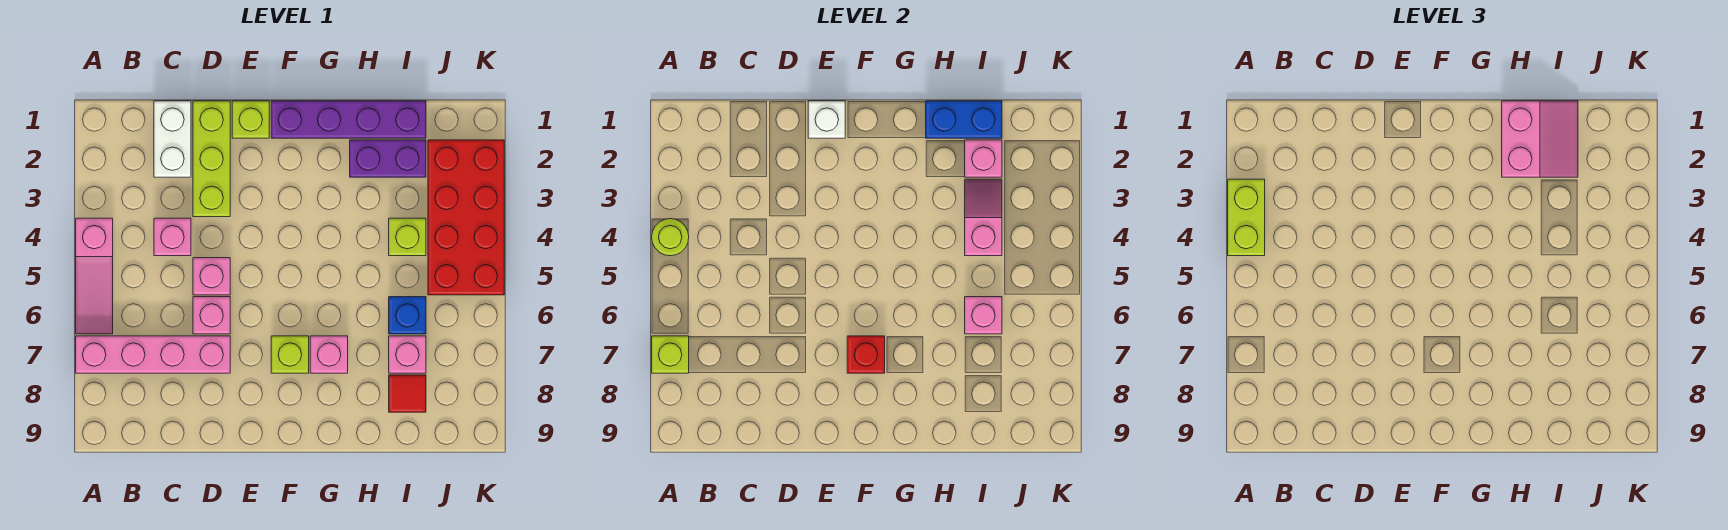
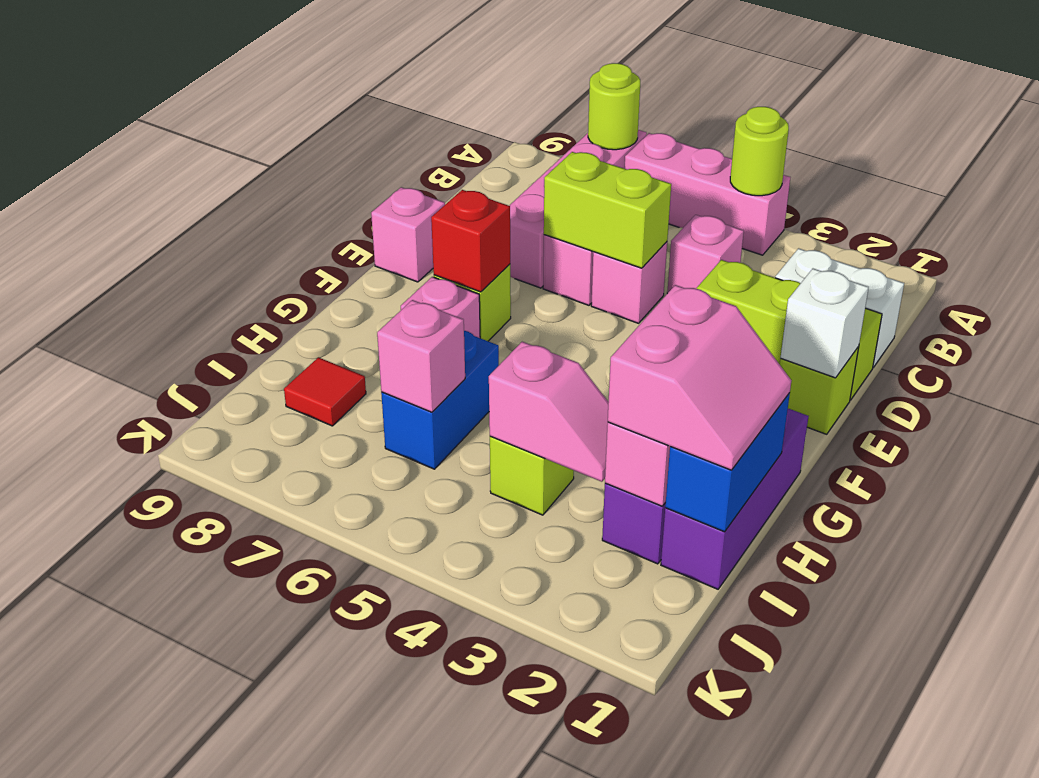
lime brick A3:A4 level 3 -> lime brick D5:D6 level 2
pink slope A4:A6 level 1 top 4 -> pink brick A4:A6 level 1
lime brick A7 level 2 -> lime round brick A7 level 2
purple brick F1:I1 level 1 -> purple brick G1:I1 level 1
pink slope H1:I2 level 3 top H -> pink slope H1:I2 level 3 top 2
blue brick I6 level 1 -> blue brick H6:I6 level 1
pink brick I7 level 1 -> pink brick E9 level 1
red brick J2:K5 level 1 -> none

